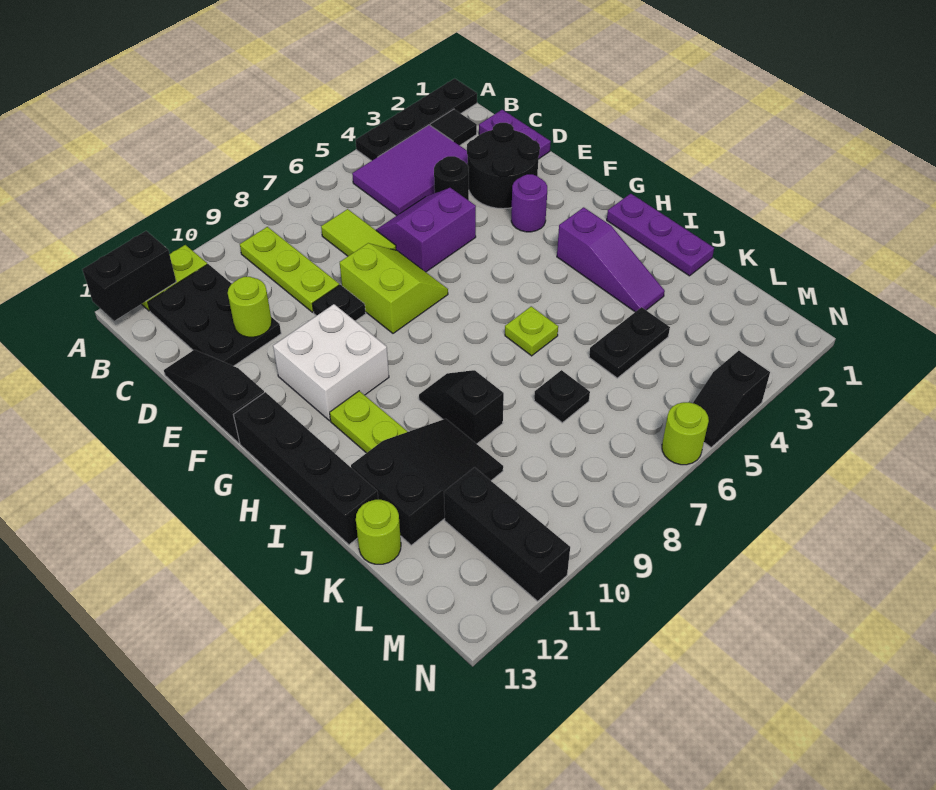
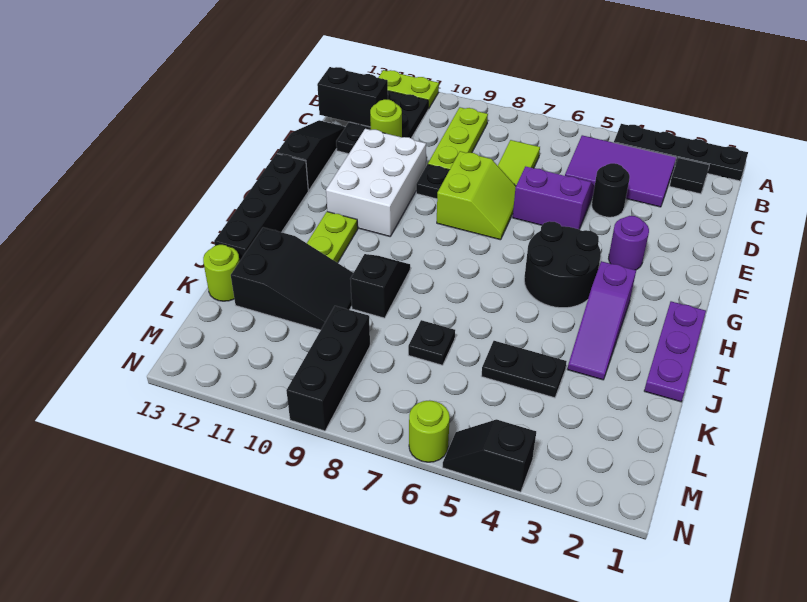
black brick A12:A13 level 2 -> black brick C12:C13 level 2
purple plate C1:D1 level 1 -> none
black round brick D2:E3 level 1 -> black round brick G4:H5 level 1
white brick F10:G11 level 1 -> white brick E10:G11 level 1
lime plate I6 level 1 -> none
black brick L11:N11 level 1 -> black brick L9:N9 level 1

